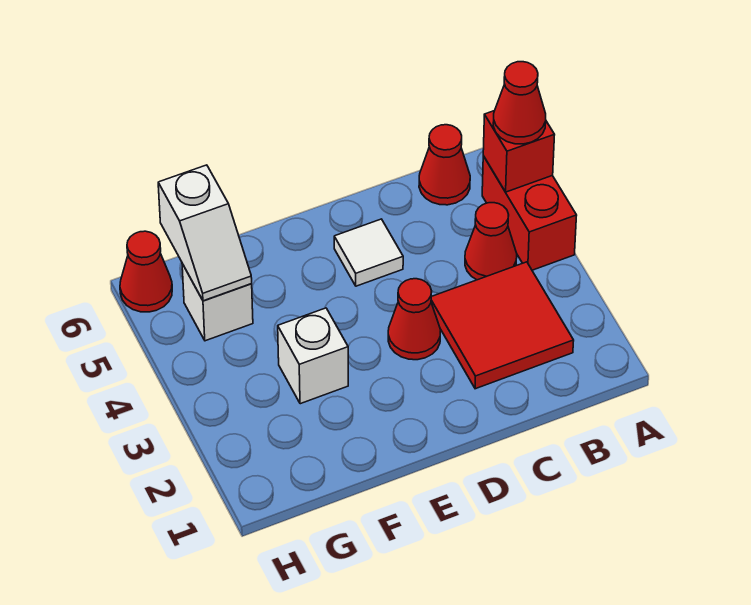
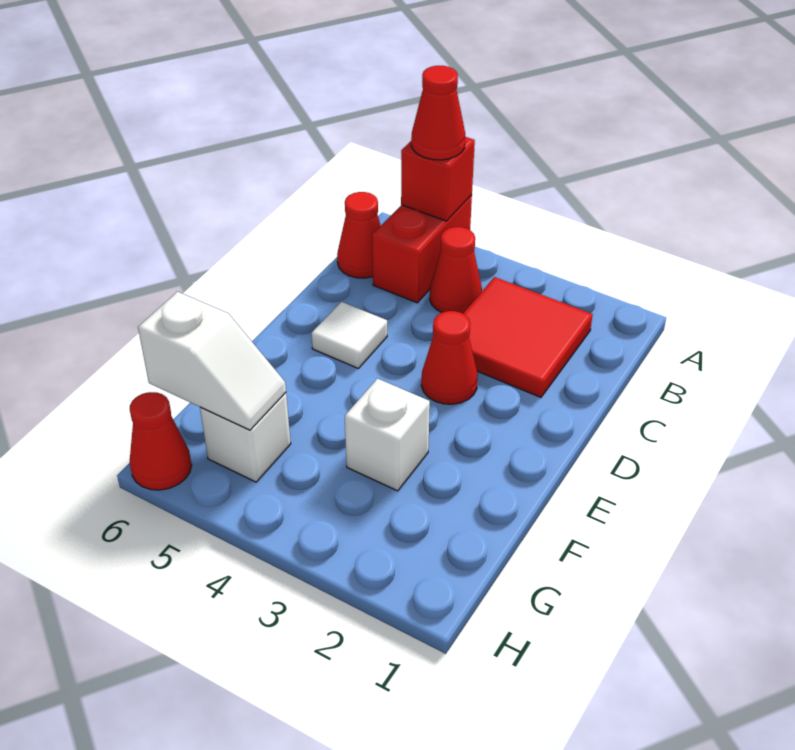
red brick A4:A5 level 1 -> red brick A5:B5 level 1

